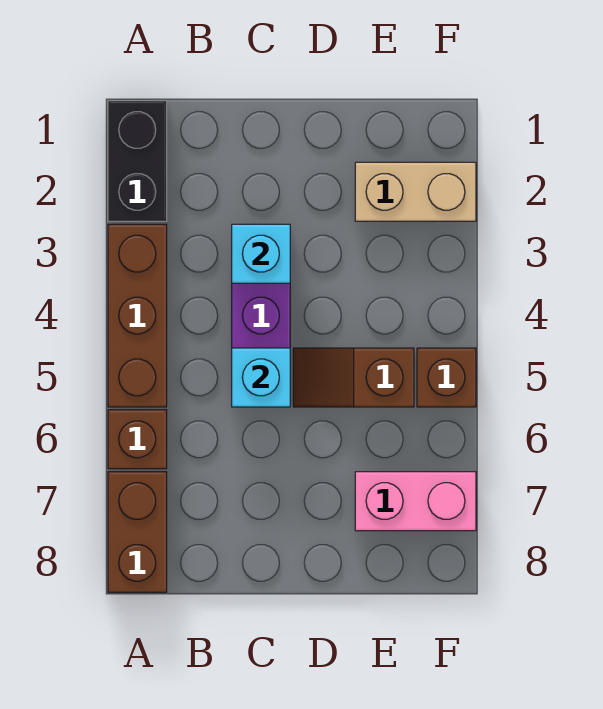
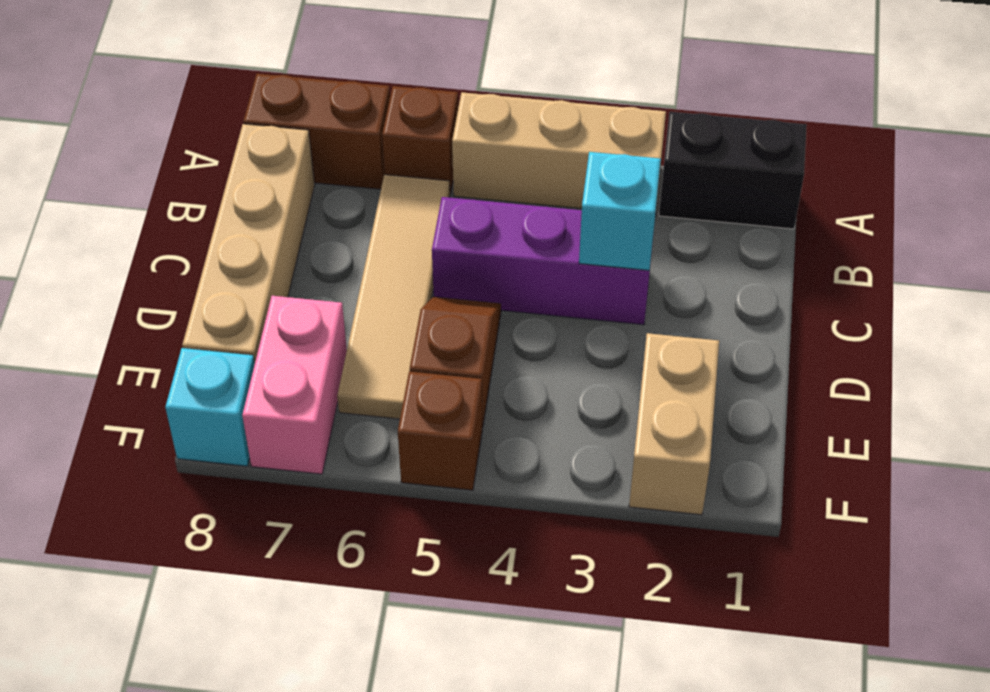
brown brick A3:A5 level 1 -> tan brick A3:A5 level 1
none -> tan tile B6:E6 level 1
none -> tan brick B8:E8 level 1
cyan brick C5 level 2 -> cyan brick F8 level 1

